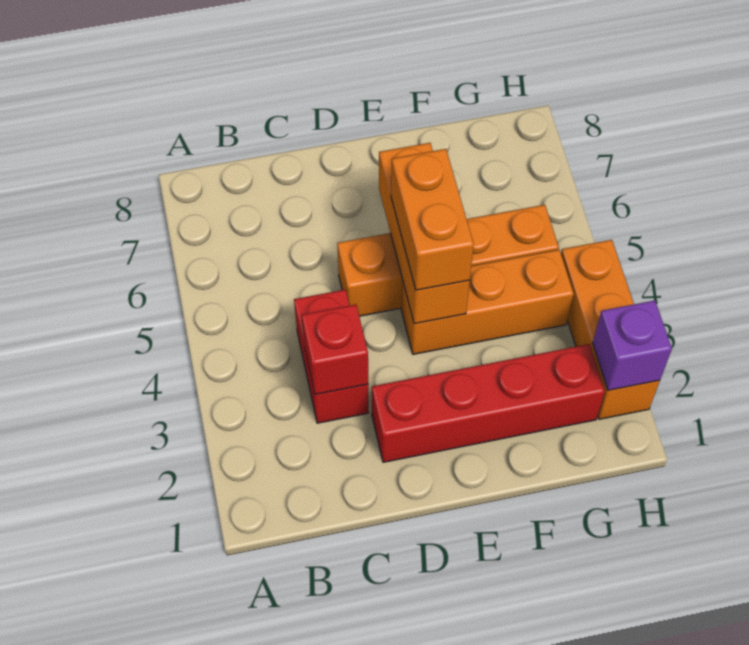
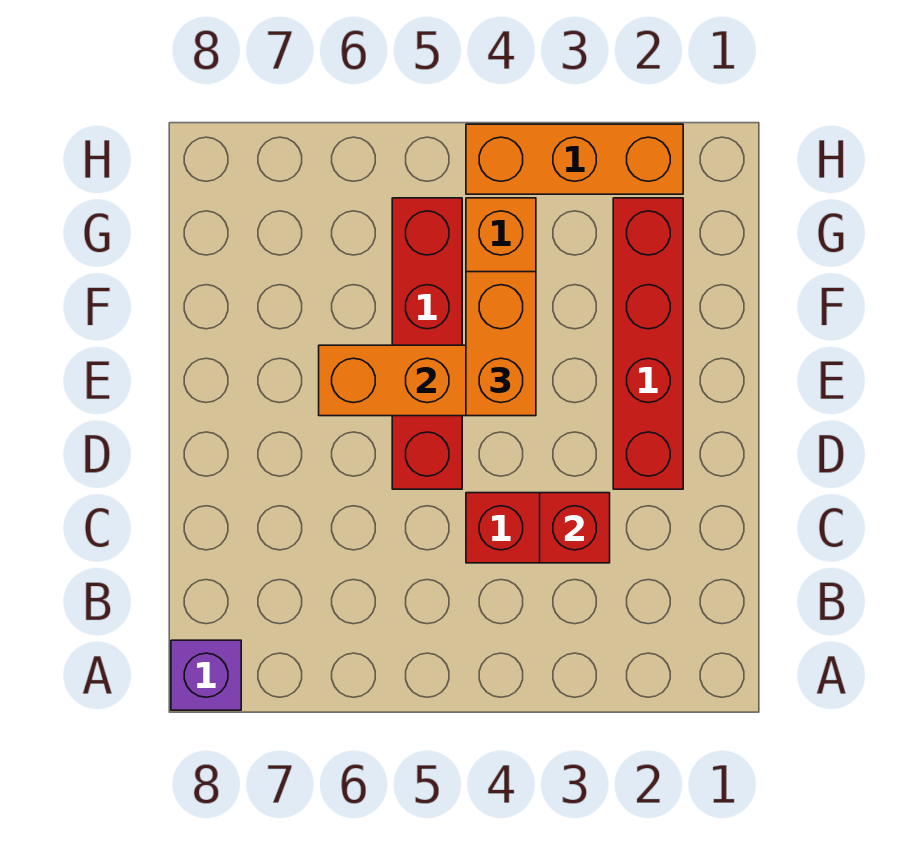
orange brick D5:G5 level 1 -> red brick D5:G5 level 1
orange brick E4:E5 level 3 -> orange brick E4:F4 level 3
purple brick H2 level 2 -> purple brick A8 level 1

